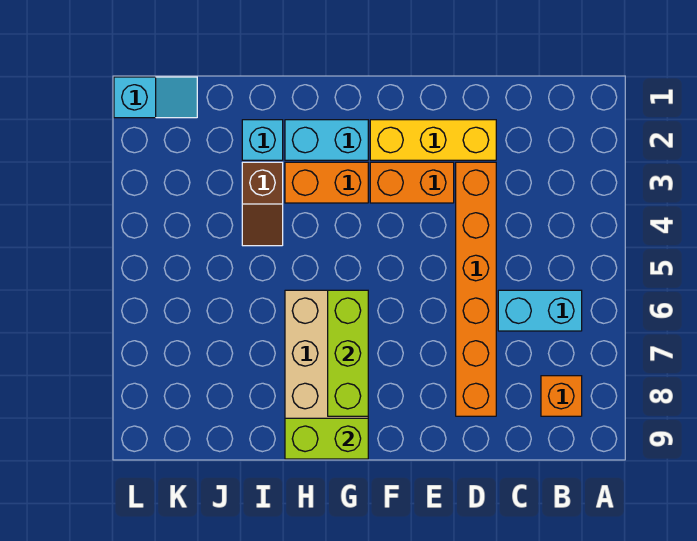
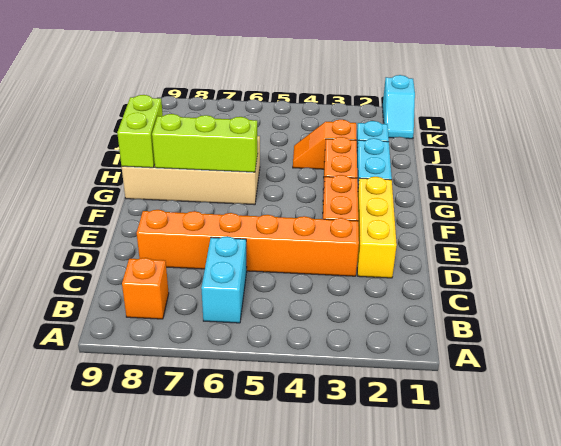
brown slope I3:I4 level 1 top 3 -> orange slope I3:I4 level 1 top 3

